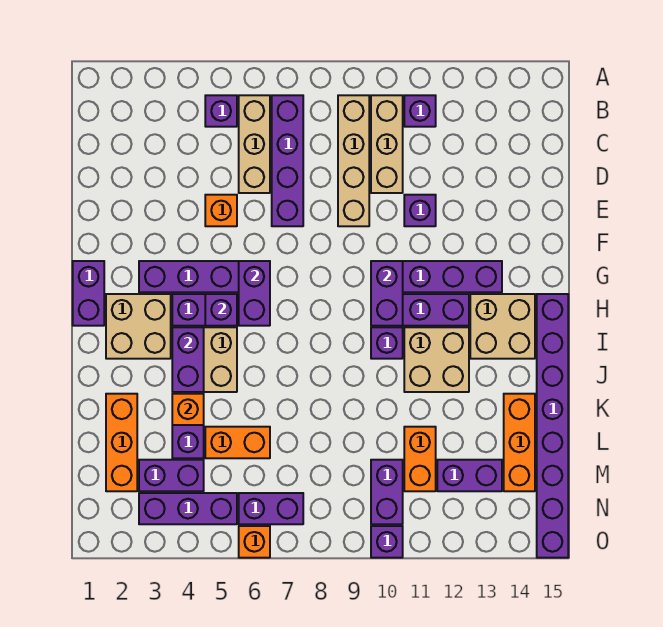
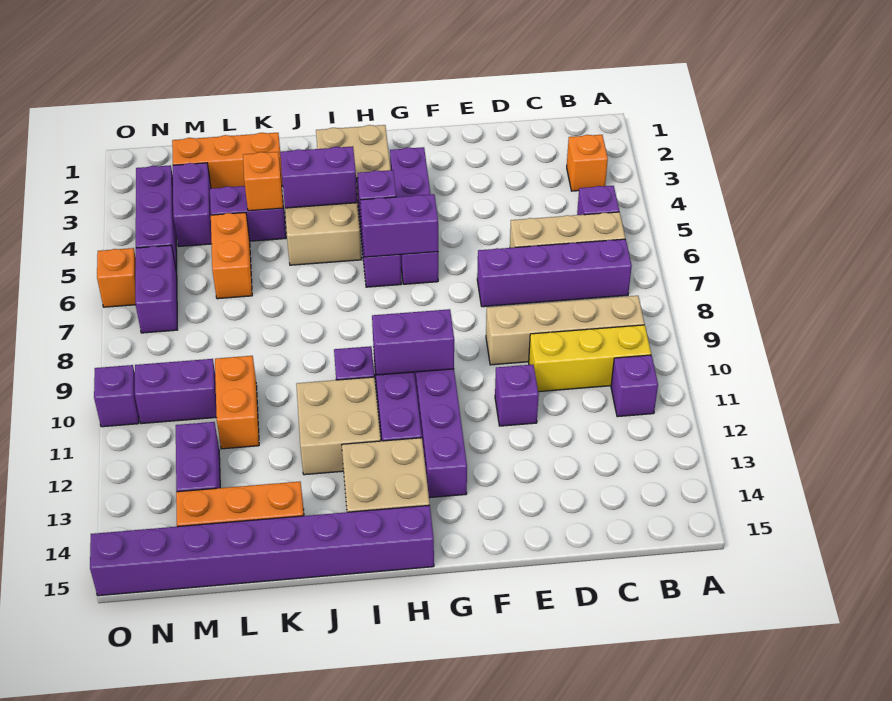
tan brick B10:D10 level 1 -> yellow brick B10:D10 level 1
orange brick E5 level 1 -> orange brick B3 level 1
purple brick G1:H1 level 1 -> none
orange brick L11:M11 level 1 -> orange brick L10:L11 level 1

